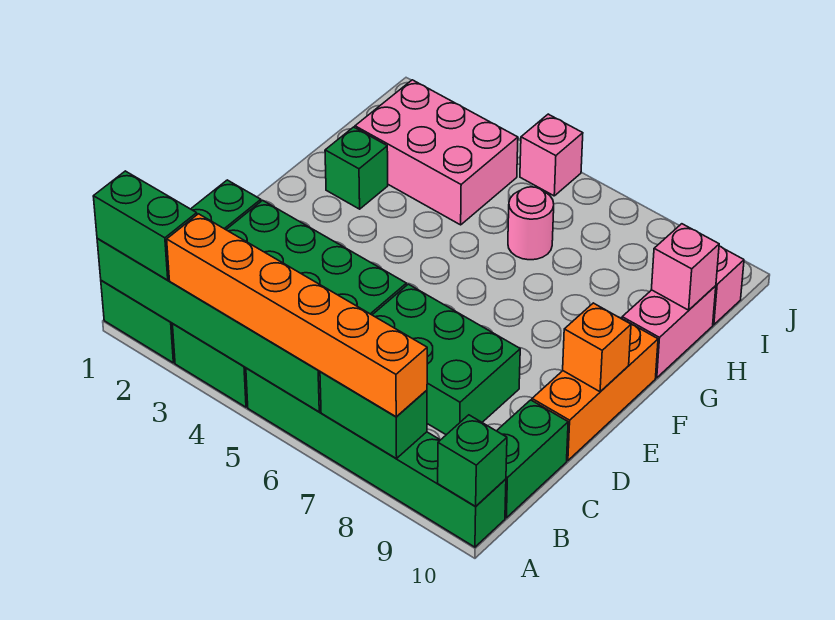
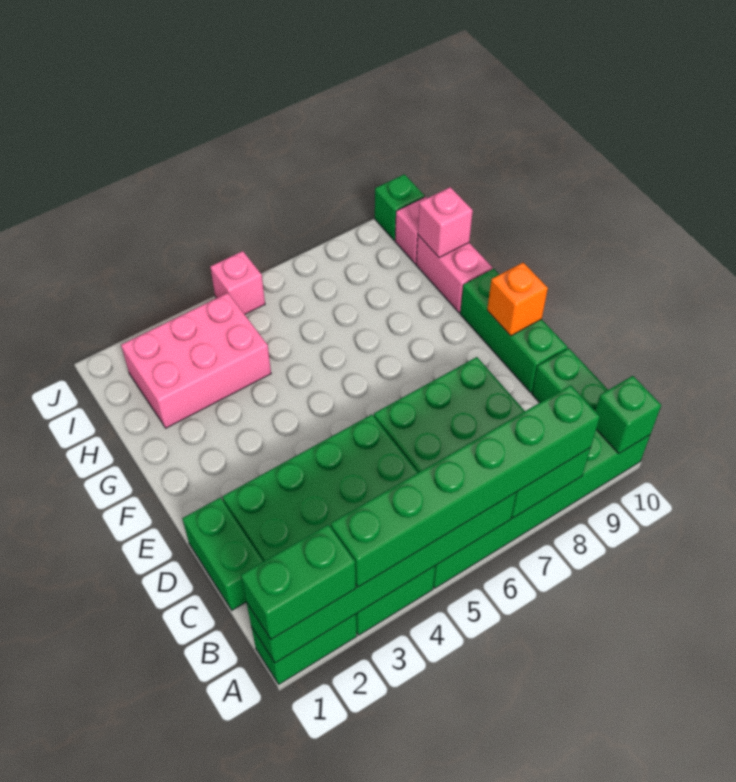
orange brick A3:A8 level 3 -> green brick A3:A8 level 3
orange brick D10:F10 level 1 -> green brick D10:F10 level 1
green brick G2 level 1 -> green brick J10 level 1
pink round brick H6 level 1 -> none

